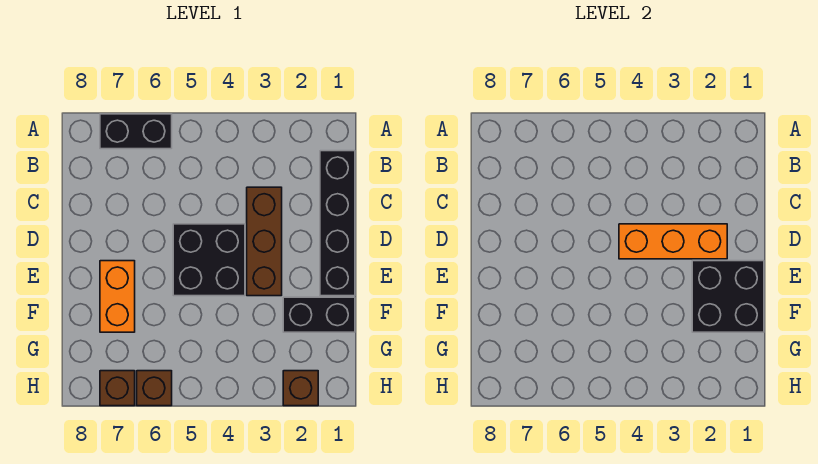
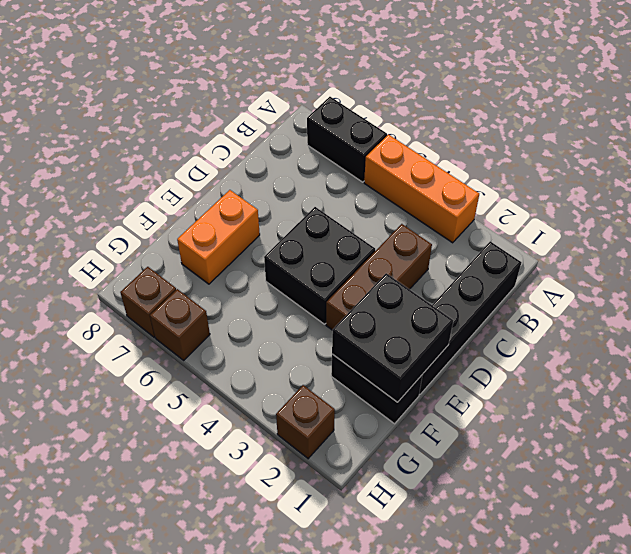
orange brick D2:D4 level 2 -> orange brick A3:A5 level 1

